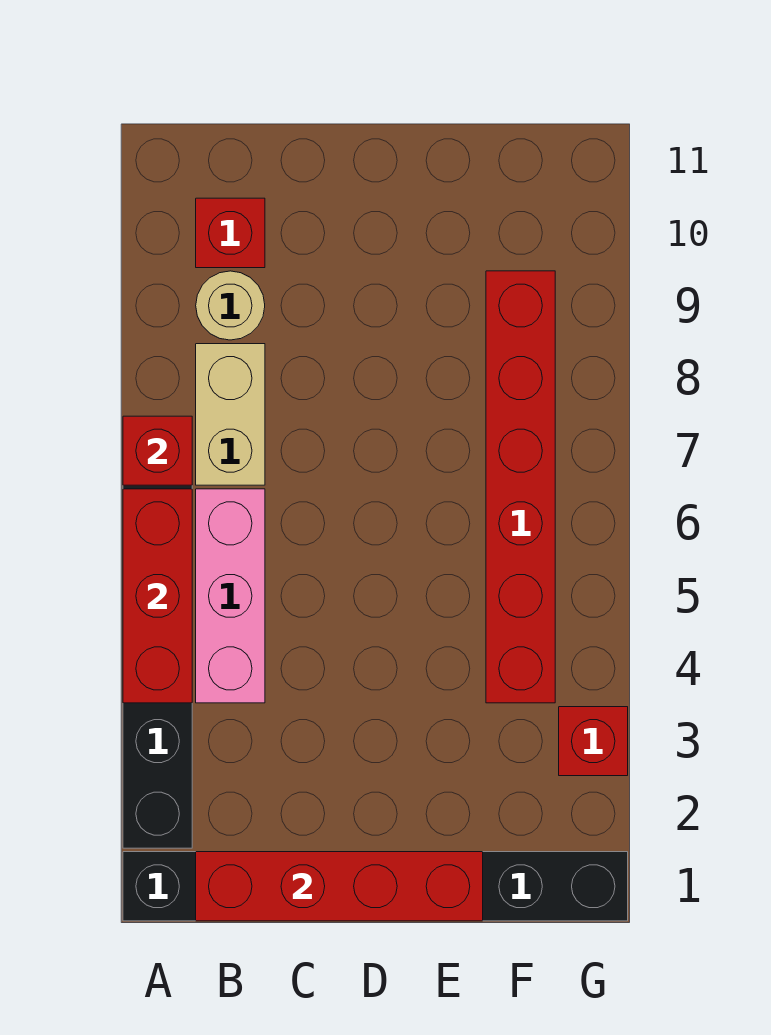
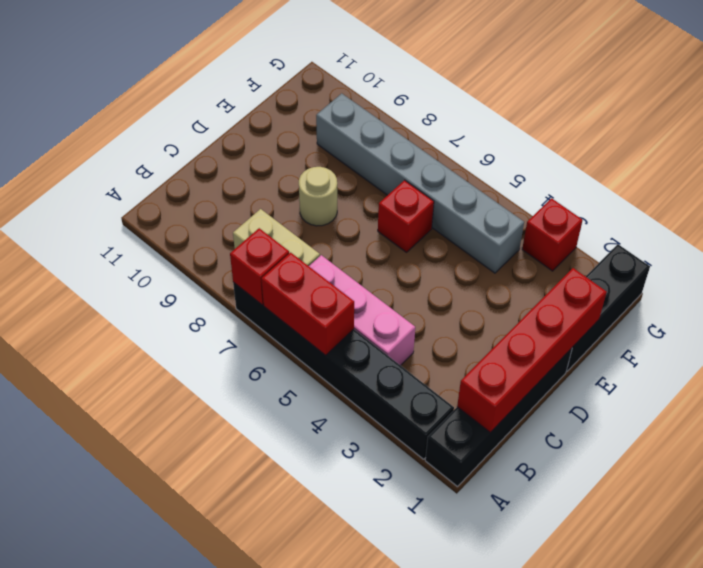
red brick A4:A6 level 2 -> red brick A5:A6 level 2
tan round brick B9 level 1 -> tan round brick D8 level 1
red brick B10 level 1 -> red brick E6 level 1
red brick F4:F9 level 1 -> grey brick F4:F9 level 1

